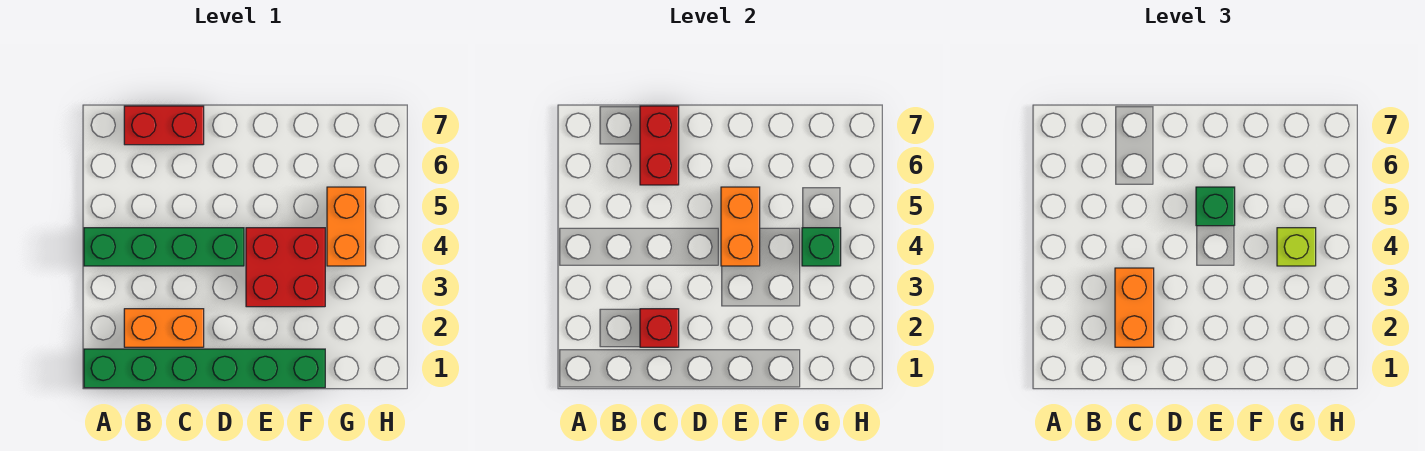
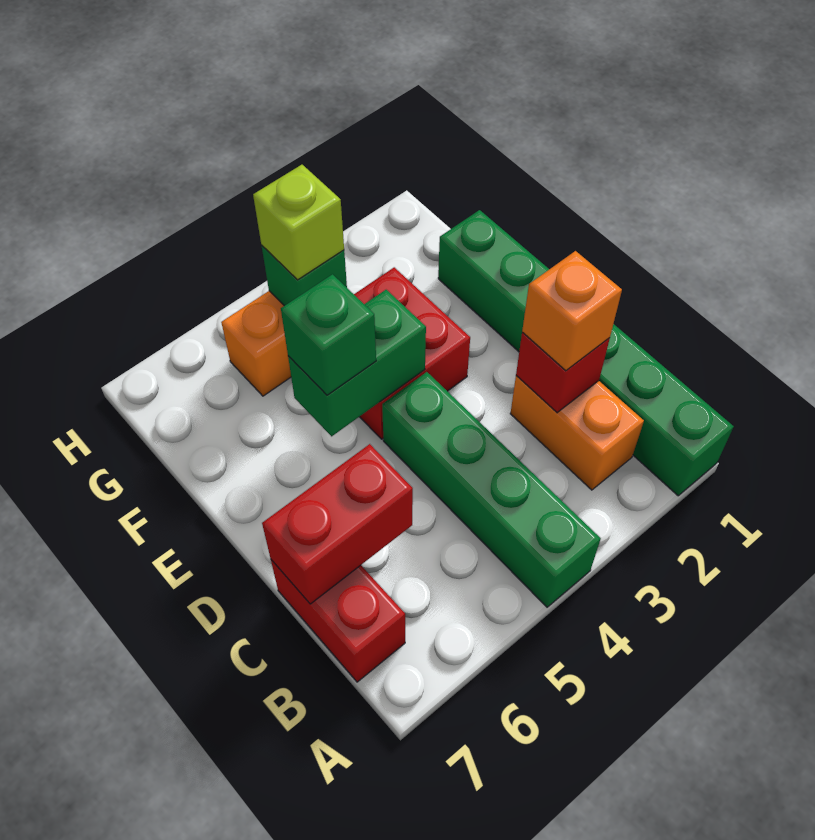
orange brick C2:C3 level 3 -> orange brick C2 level 3
orange brick E4:E5 level 2 -> green brick E4:E5 level 2

